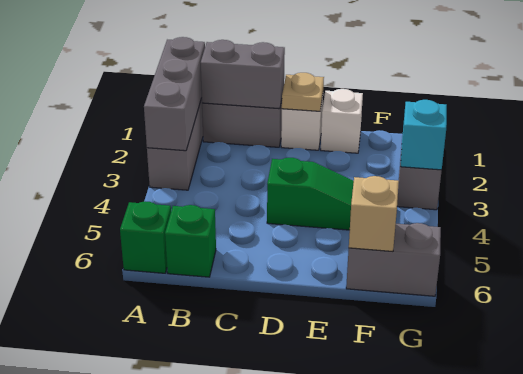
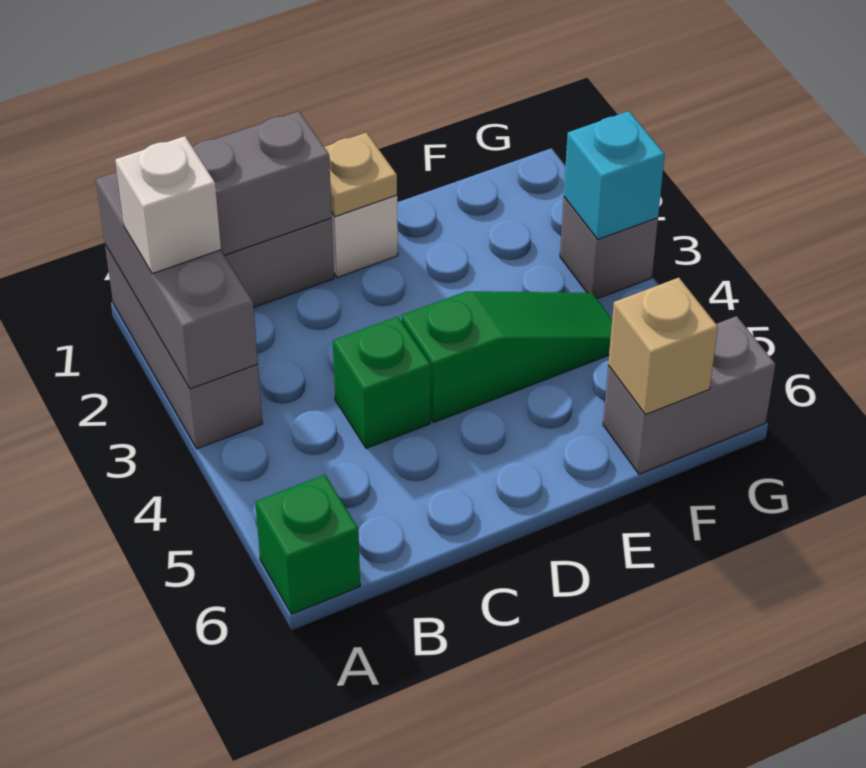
green brick B6 level 1 -> green brick C4 level 1
white brick E1 level 1 -> white brick A2 level 3

